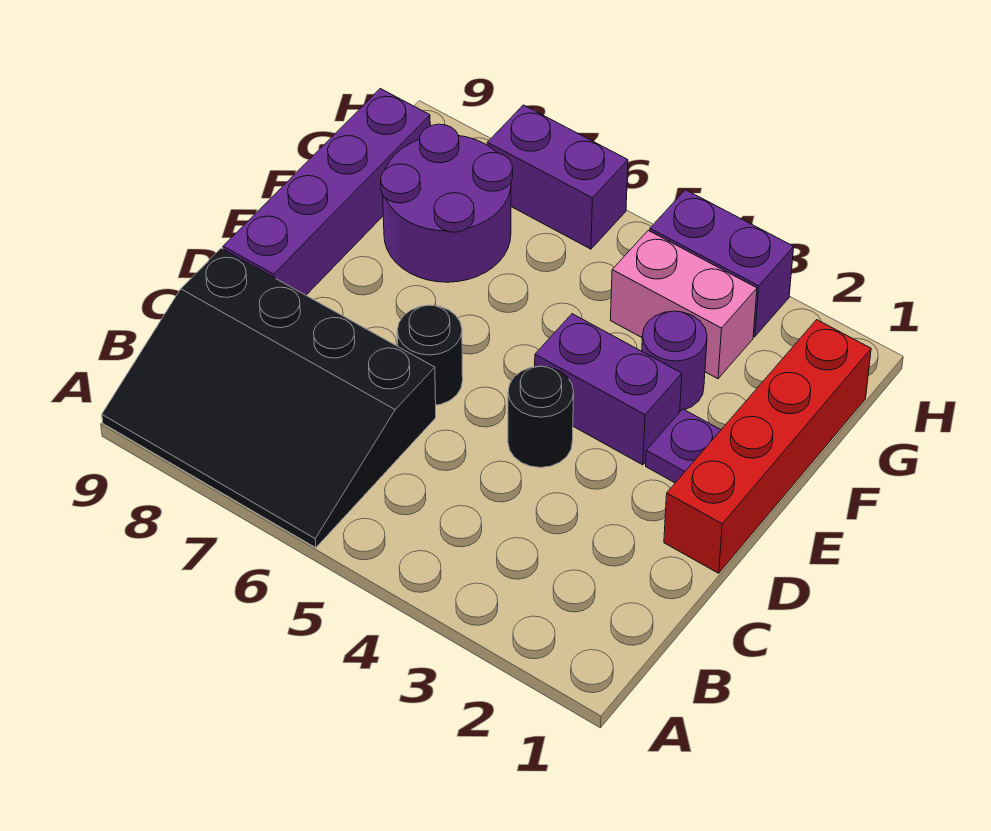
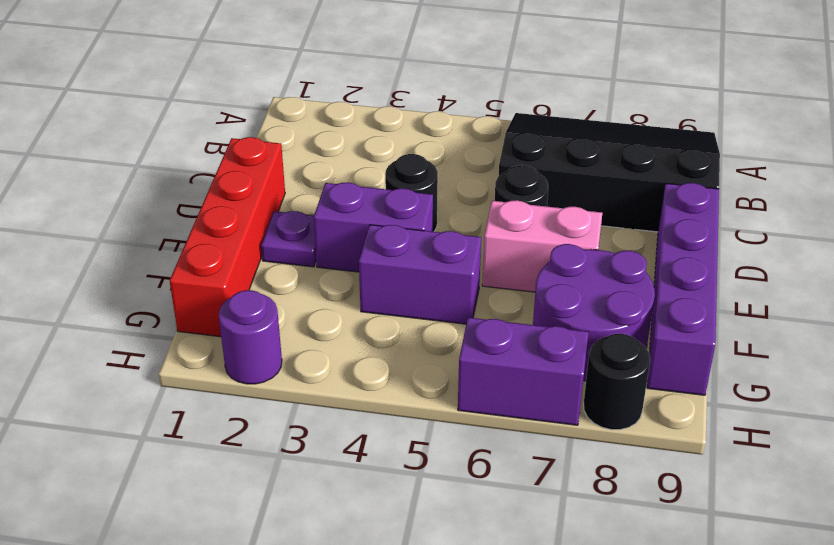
purple round brick F3 level 1 -> purple round brick H2 level 1
pink brick G3:G4 level 1 -> pink brick E6:E7 level 1
purple brick H3:H4 level 1 -> purple brick F4:F5 level 1
none -> black round brick H8 level 1

